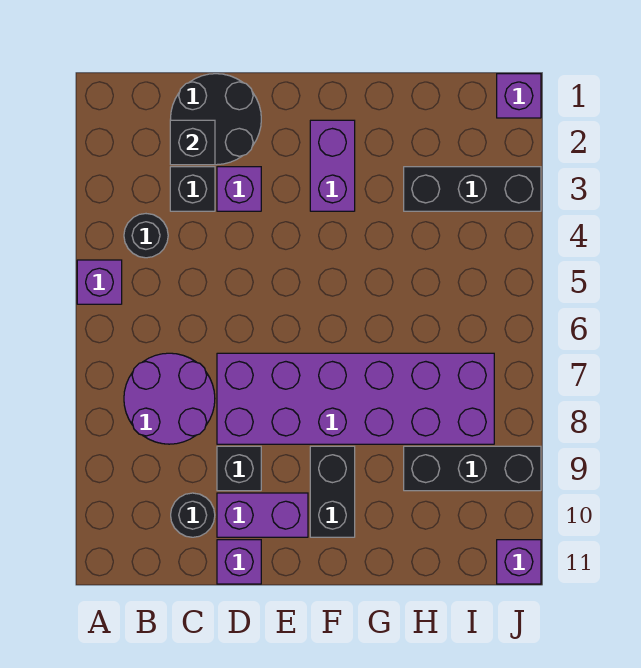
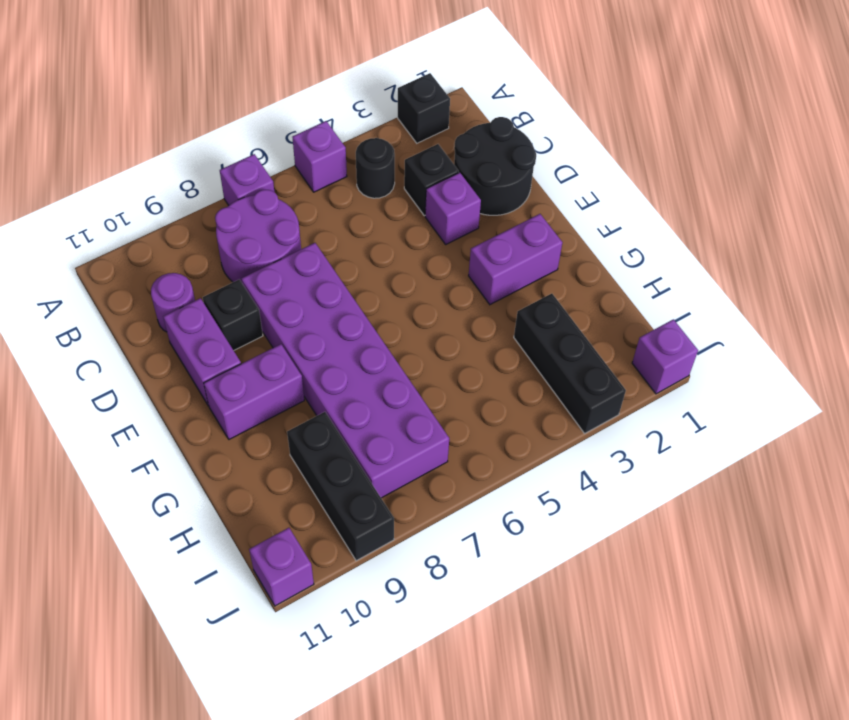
black brick C2 level 2 -> black brick A2 level 1
black round brick C10 level 1 -> purple round brick C10 level 1
purple brick D11 level 1 -> purple brick A7 level 1
black brick F9:F10 level 1 -> purple brick F9:F10 level 1

